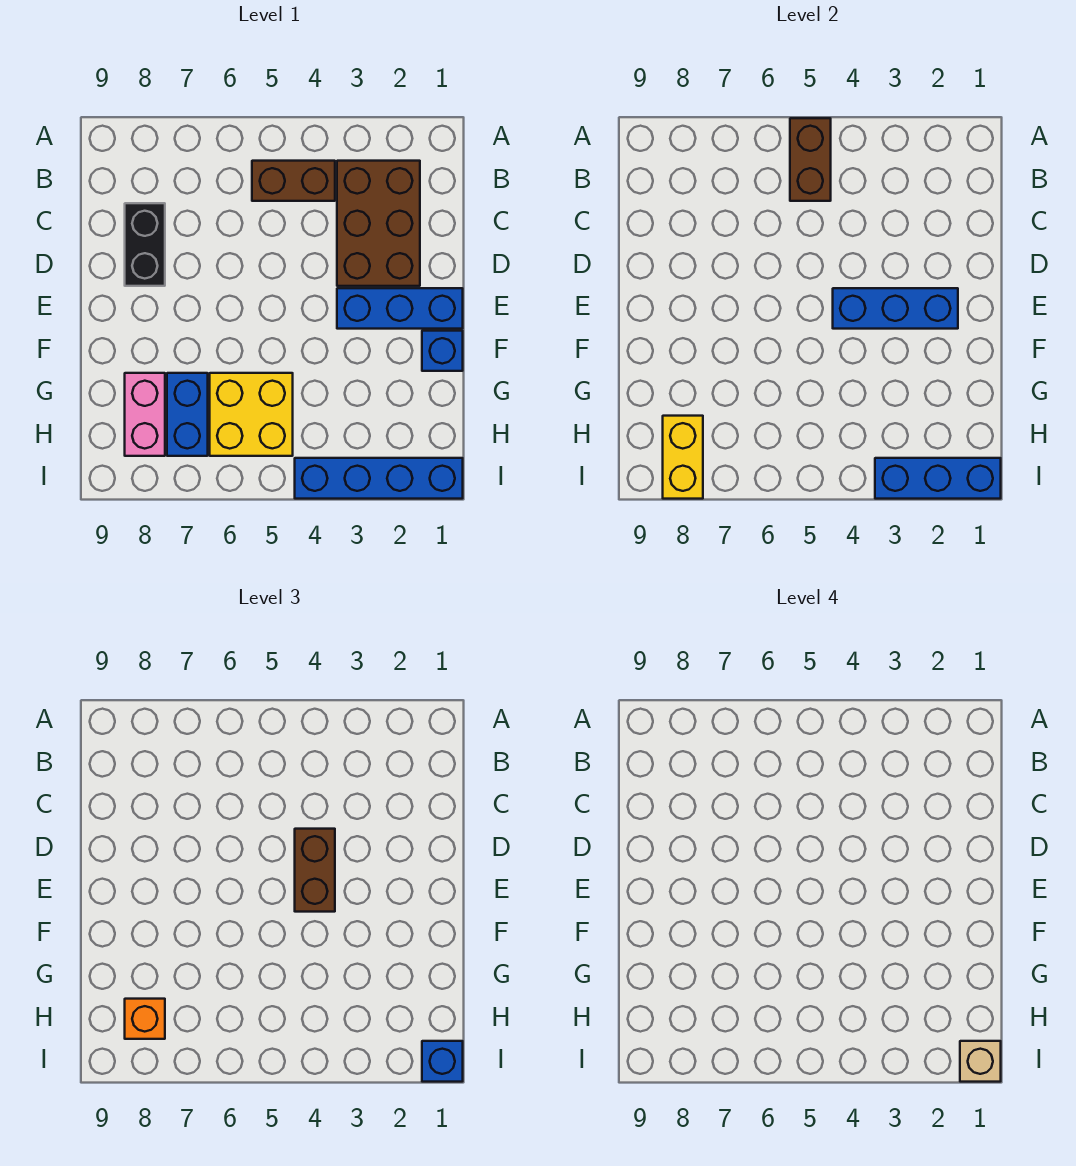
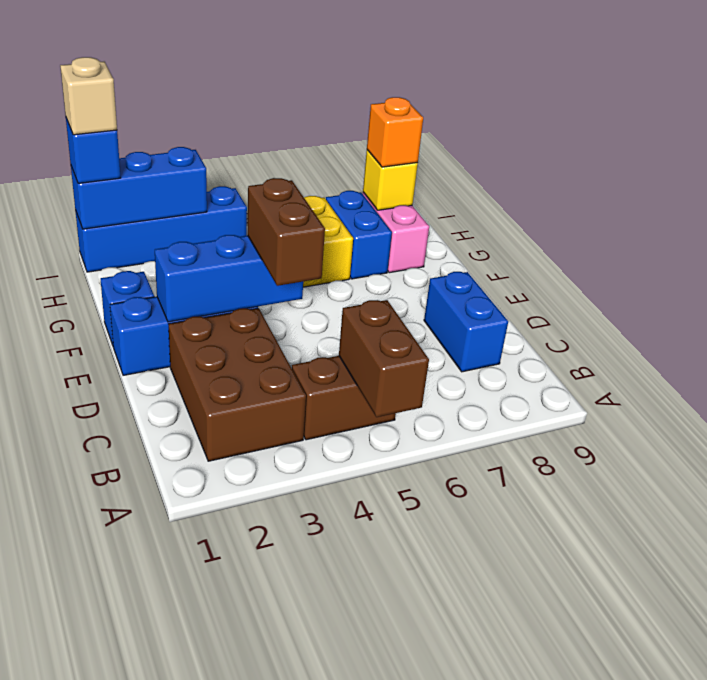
black brick C8:D8 level 1 -> blue brick C8:D8 level 1
yellow brick H8:I8 level 2 -> yellow brick H8 level 2

